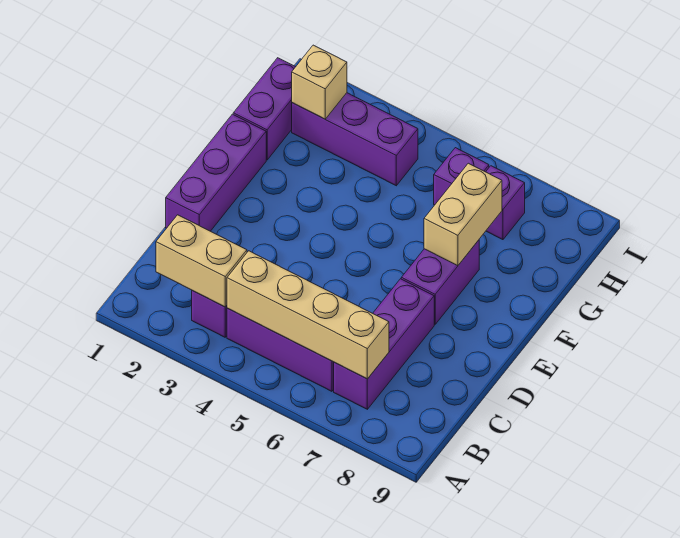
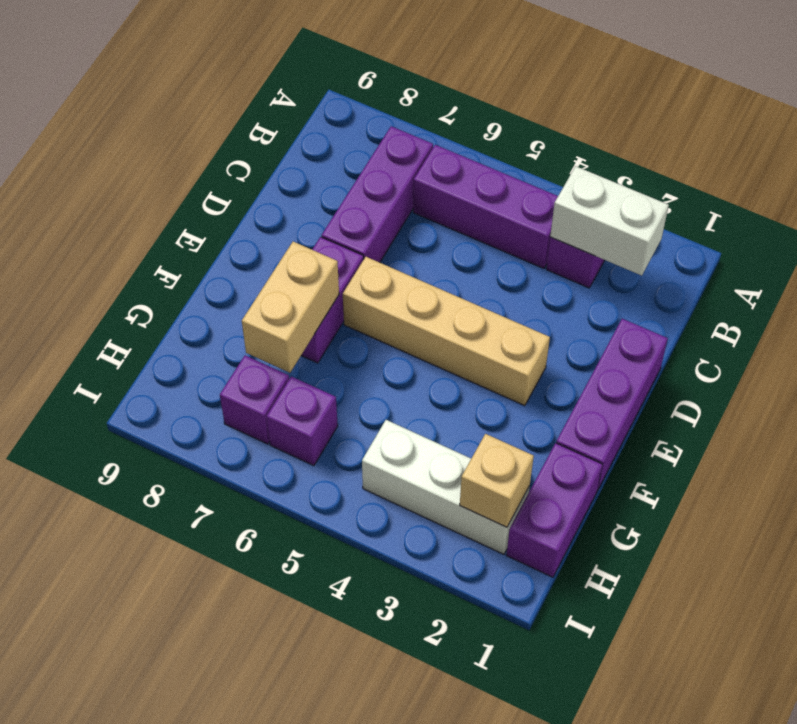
tan brick B2:B3 level 2 -> white brick B2:B3 level 2
tan brick B4:B7 level 2 -> tan brick E3:E6 level 1
purple brick H2:H4 level 1 -> white brick H2:H4 level 1

